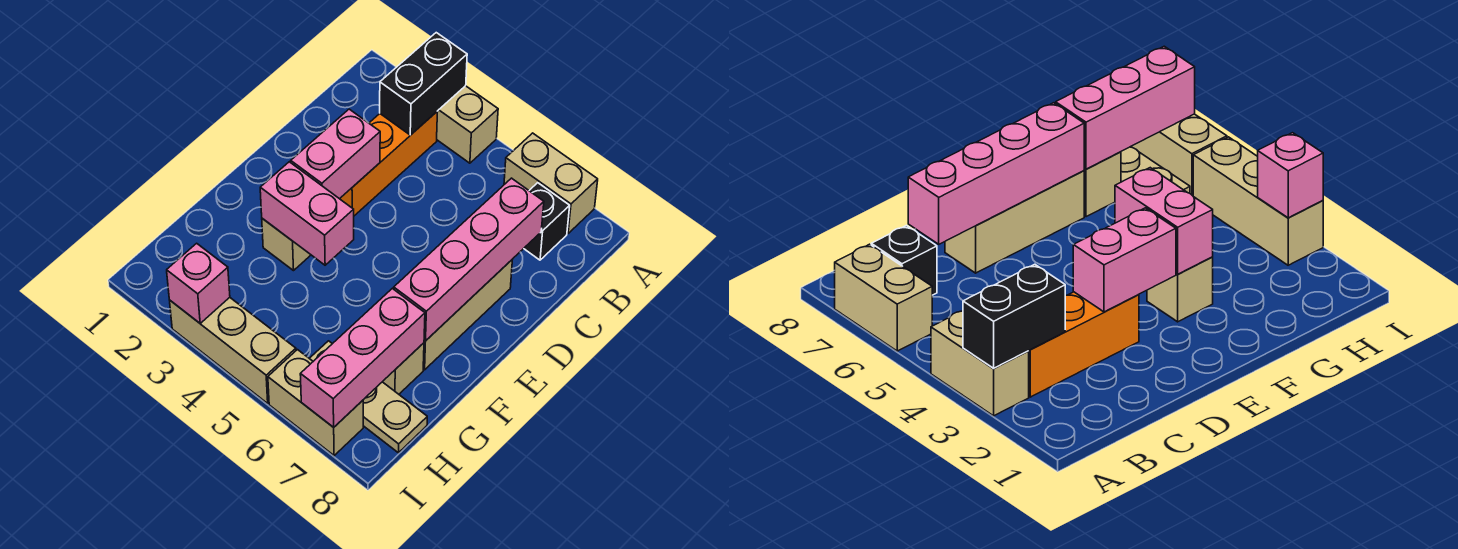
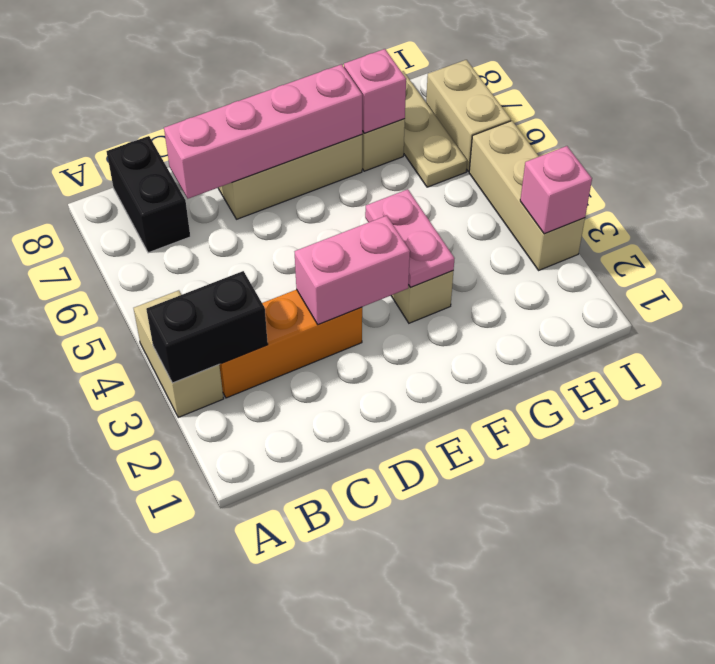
tan brick A6:A7 level 1 -> none
black brick B7 level 1 -> black brick B7:B8 level 1
pink brick F3:F4 level 2 -> pink plate F3:F4 level 2
pink brick G7:I7 level 2 -> pink brick G7 level 2

